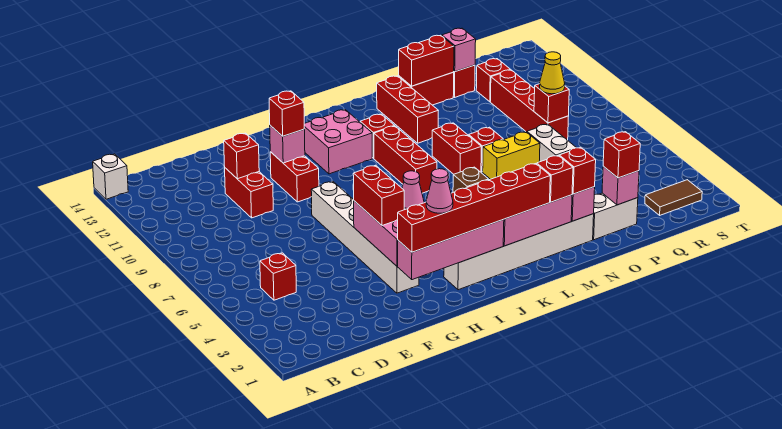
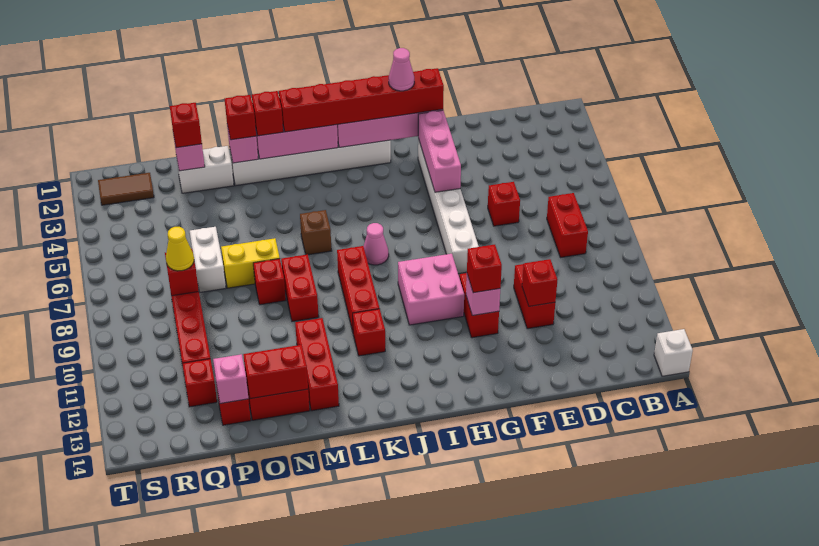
red brick C5 level 1 -> red brick E6 level 1
red brick G4:G5 level 3 -> red brick C7:C8 level 1
pink brick I11:J12 level 1 -> pink brick H9:I10 level 1

